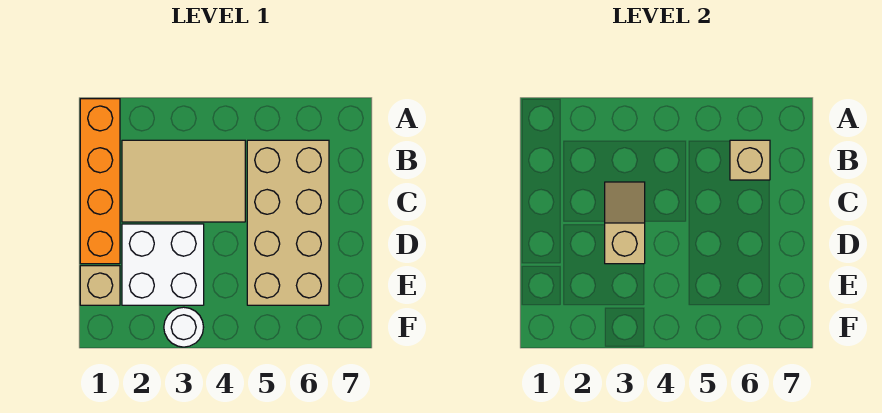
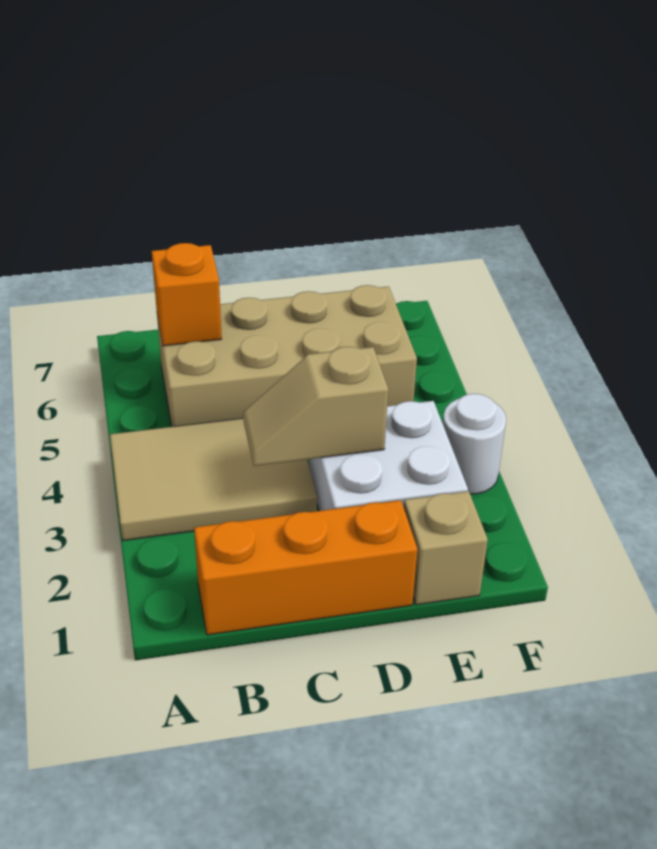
orange brick A1:D1 level 1 -> orange brick B1:D1 level 1
tan tile B2:C4 level 1 -> tan tile A3:C4 level 1
tan brick B6 level 2 -> orange brick B6 level 2

